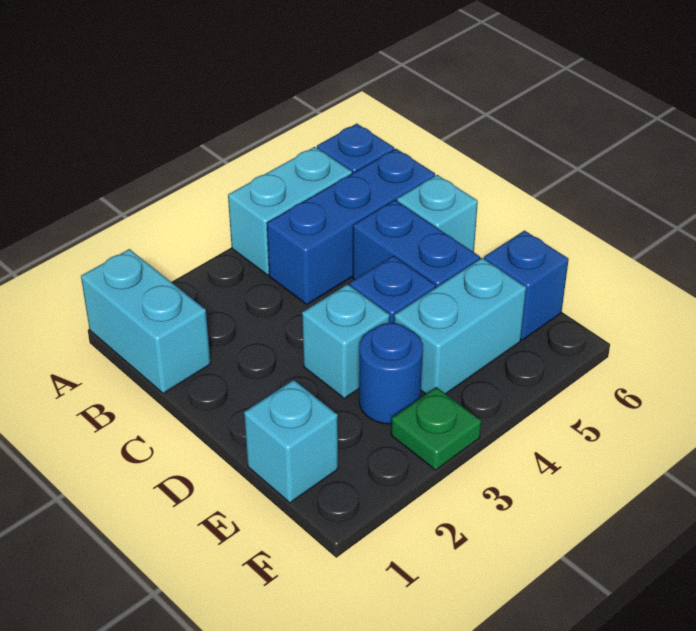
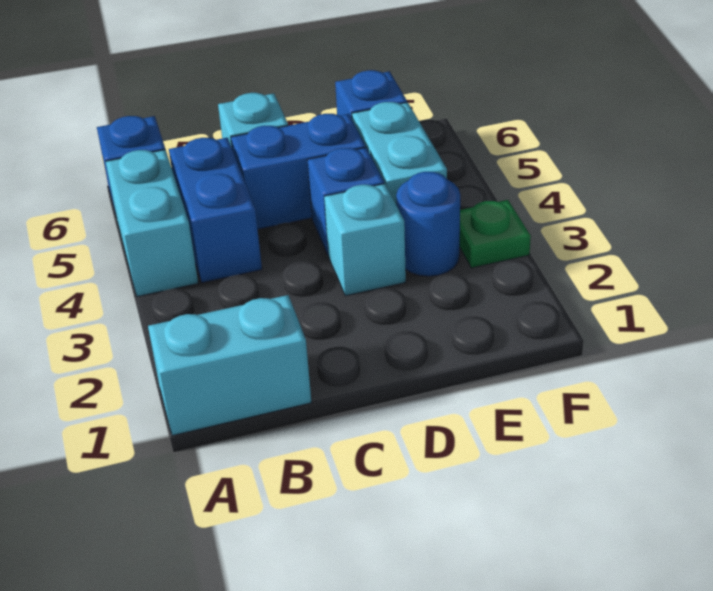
blue brick B4:B6 level 1 -> blue brick B4:B5 level 1
cyan brick E1 level 1 -> none

